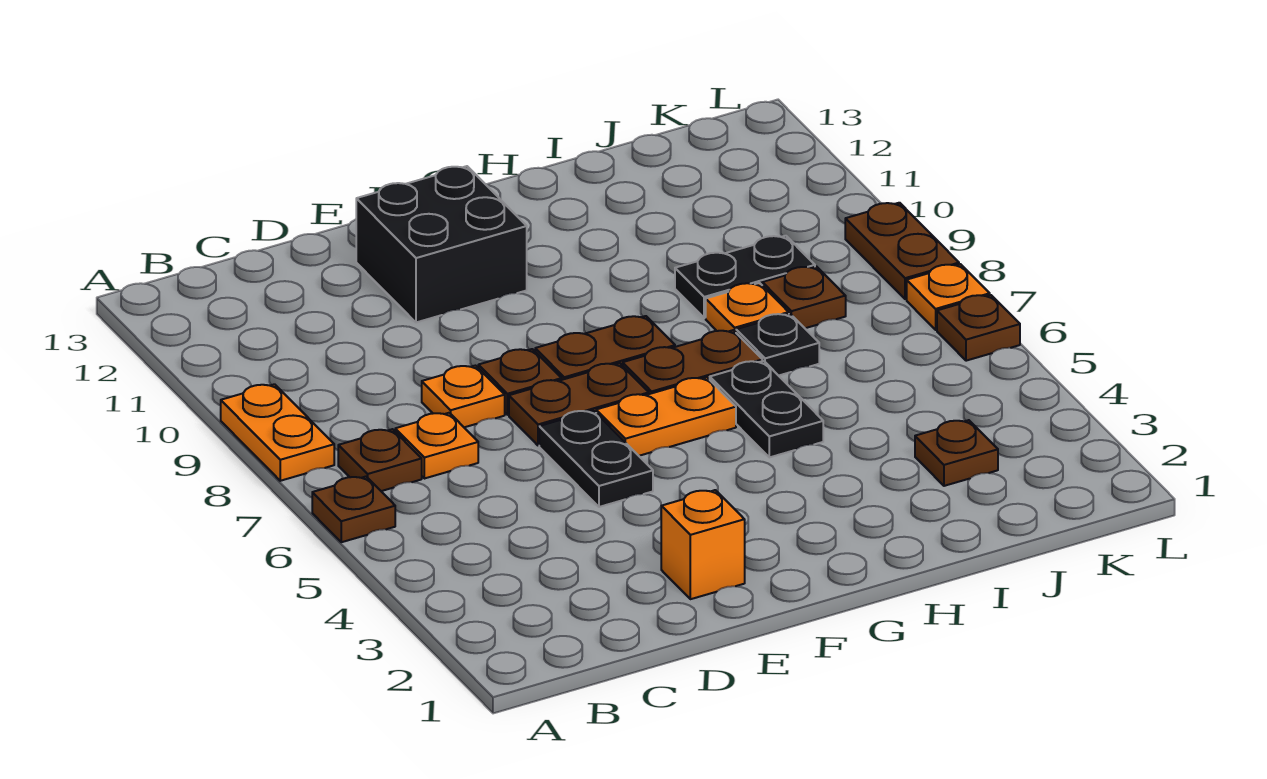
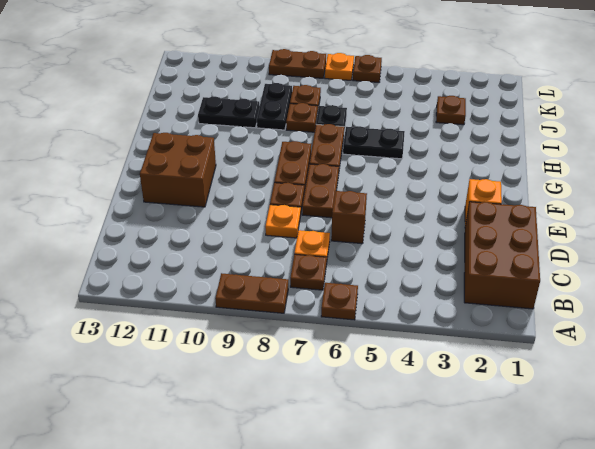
orange plate A8:A9 level 1 -> brown plate A8:A9 level 1
none -> brown brick B1:D2 level 1
none -> brown brick D6 level 1
black plate E5:E6 level 1 -> black plate I10:I11 level 1
black brick E11:F12 level 1 -> brown brick E11:F12 level 1
orange plate F6:G6 level 1 -> none
orange plate I8 level 1 -> brown plate I8 level 1

